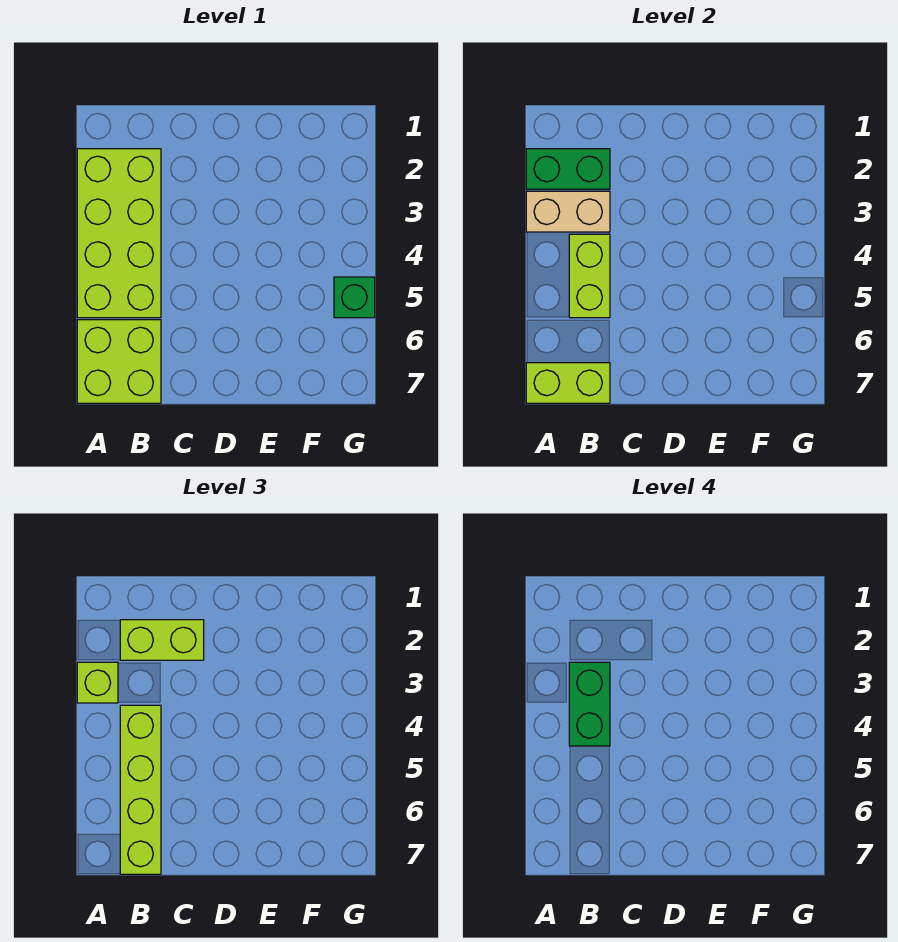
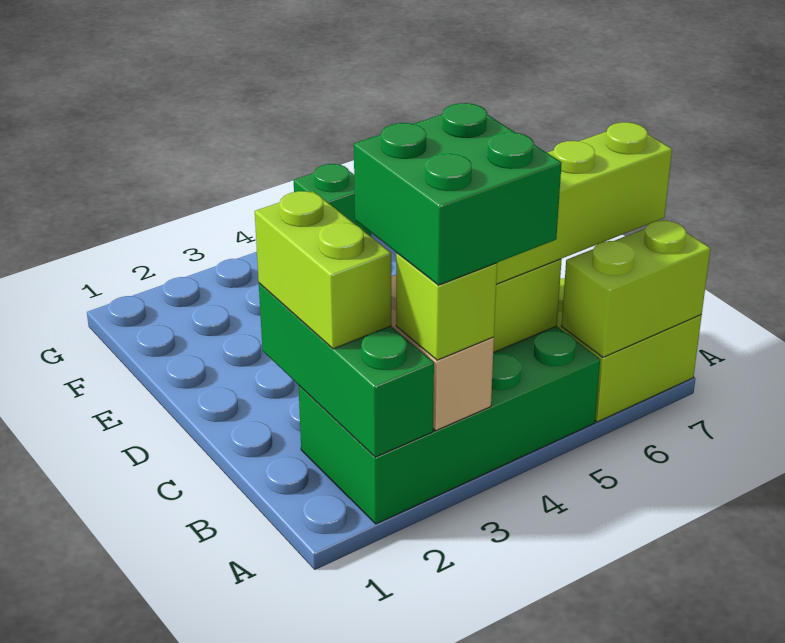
lime brick A2:B5 level 1 -> green brick A2:B5 level 1
green brick A2:B2 level 2 -> green brick A2:C2 level 2
lime brick A7:B7 level 2 -> lime brick A6:A7 level 2
green brick B3:B4 level 4 -> green brick A3:B4 level 4

